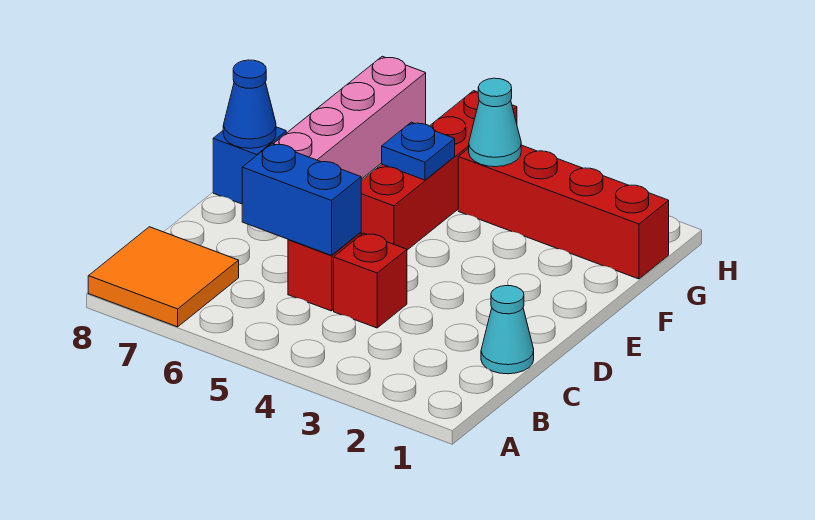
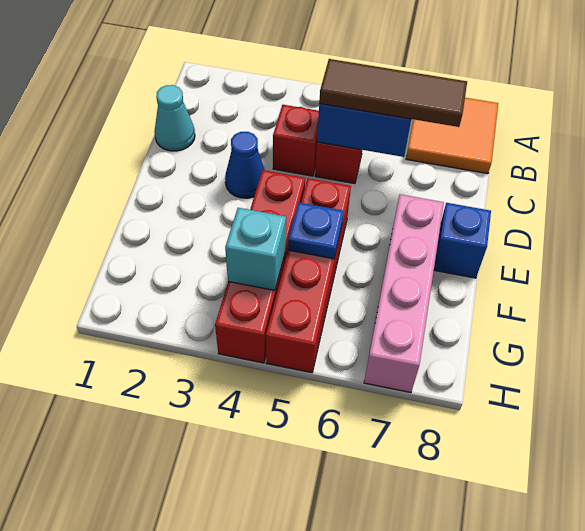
none -> brown tile C5:C7 level 3
blue cone E8 level 2 -> blue cone D3 level 1
red brick G1:G4 level 1 -> red brick E4:H4 level 1
cyan cone G4 level 2 -> cyan brick G4 level 2

